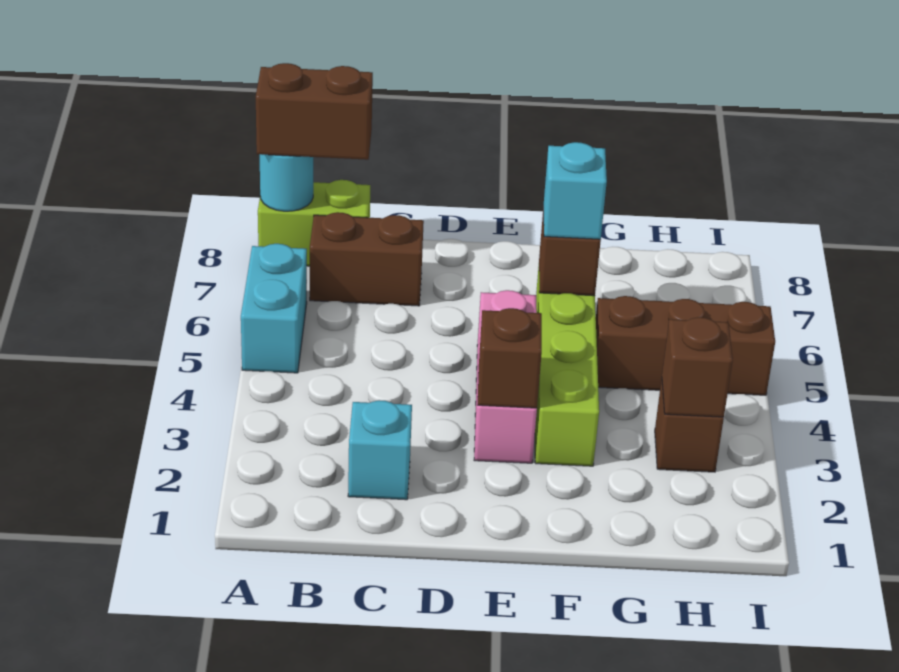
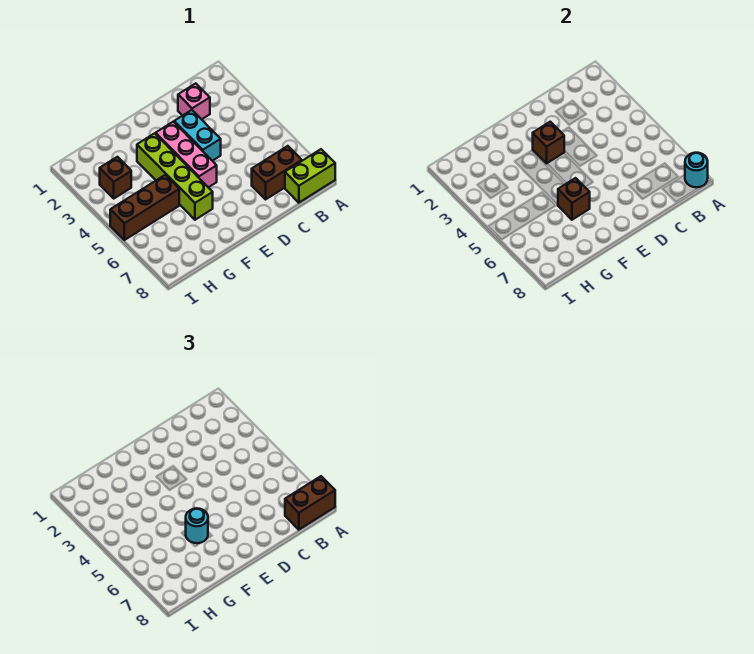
cyan brick A5:A6 level 1 -> cyan brick D3:D4 level 1
cyan brick C2 level 1 -> pink brick C2 level 1
cyan brick F6 level 3 -> cyan round brick F6 level 3
brown brick H3 level 2 -> none

